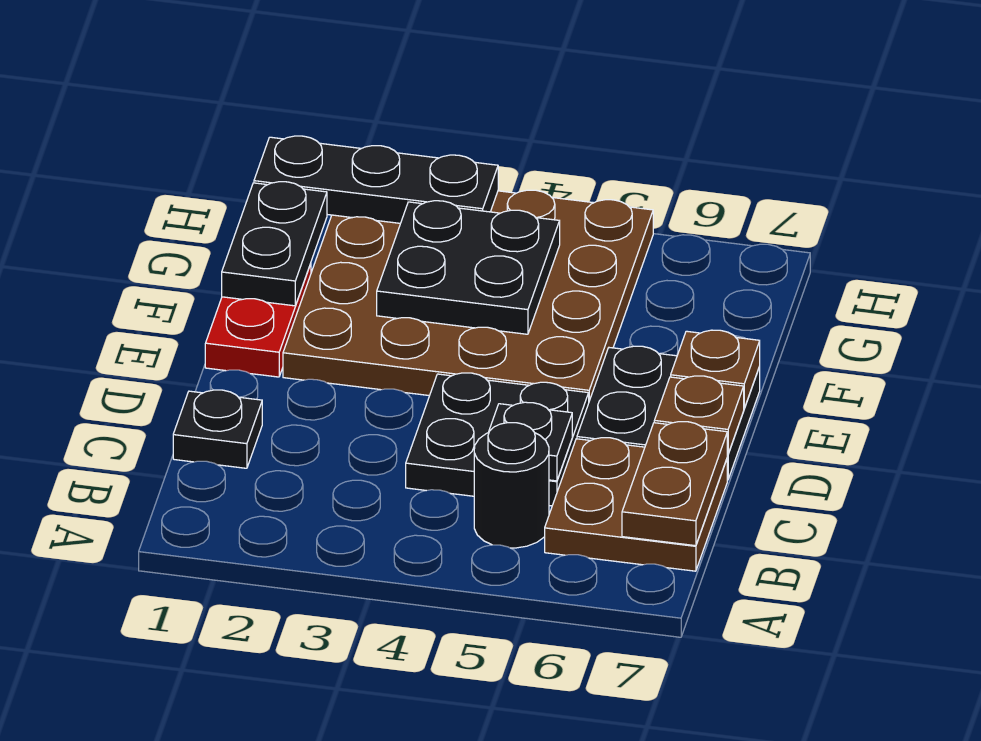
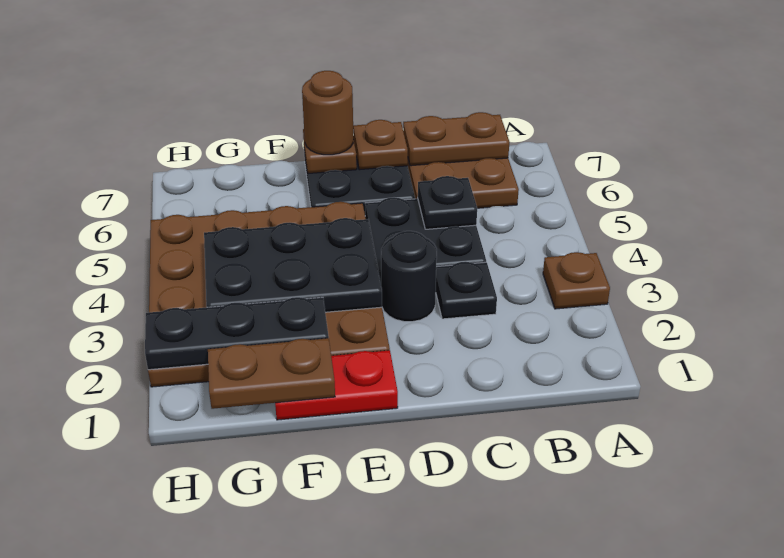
none -> brown plate A3 level 1
black round brick B5 level 1 -> black round brick D3 level 1
black plate C1 level 1 -> black plate C3 level 1
none -> brown round brick E7 level 3
black plate F1:G1 level 2 -> brown plate F1:G1 level 2
black plate F3:G4 level 2 -> black plate E3:G4 level 2
black plate H1:H3 level 2 -> black plate F2:H2 level 2

